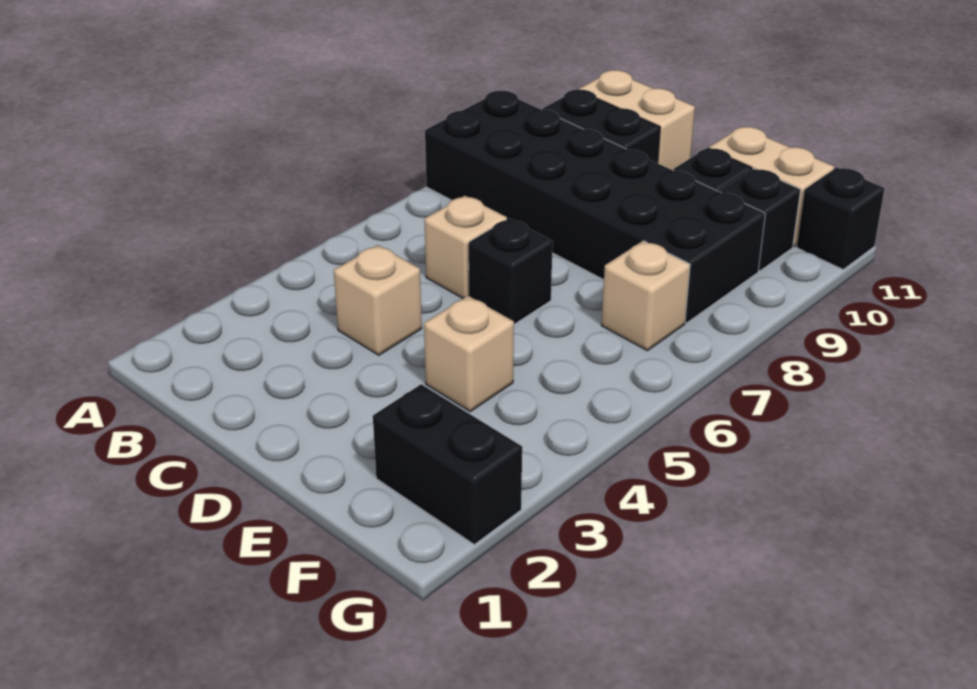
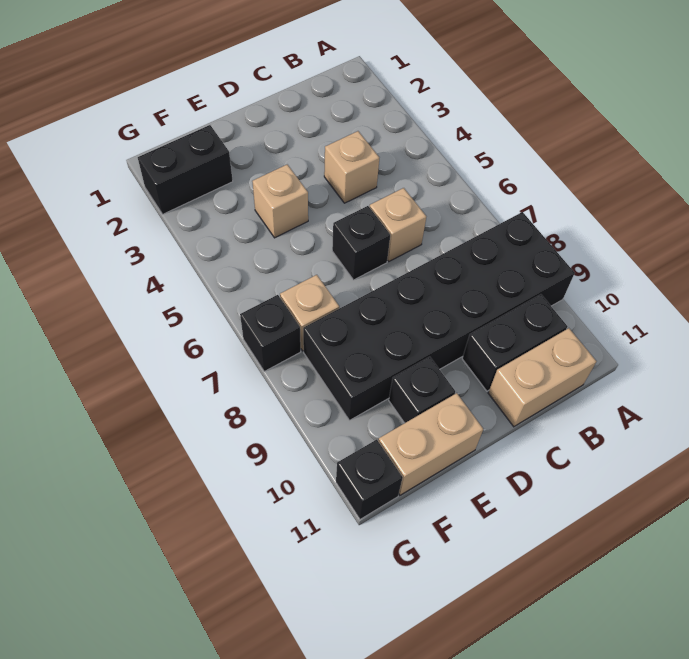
black brick F10 level 1 -> black brick G7 level 1

